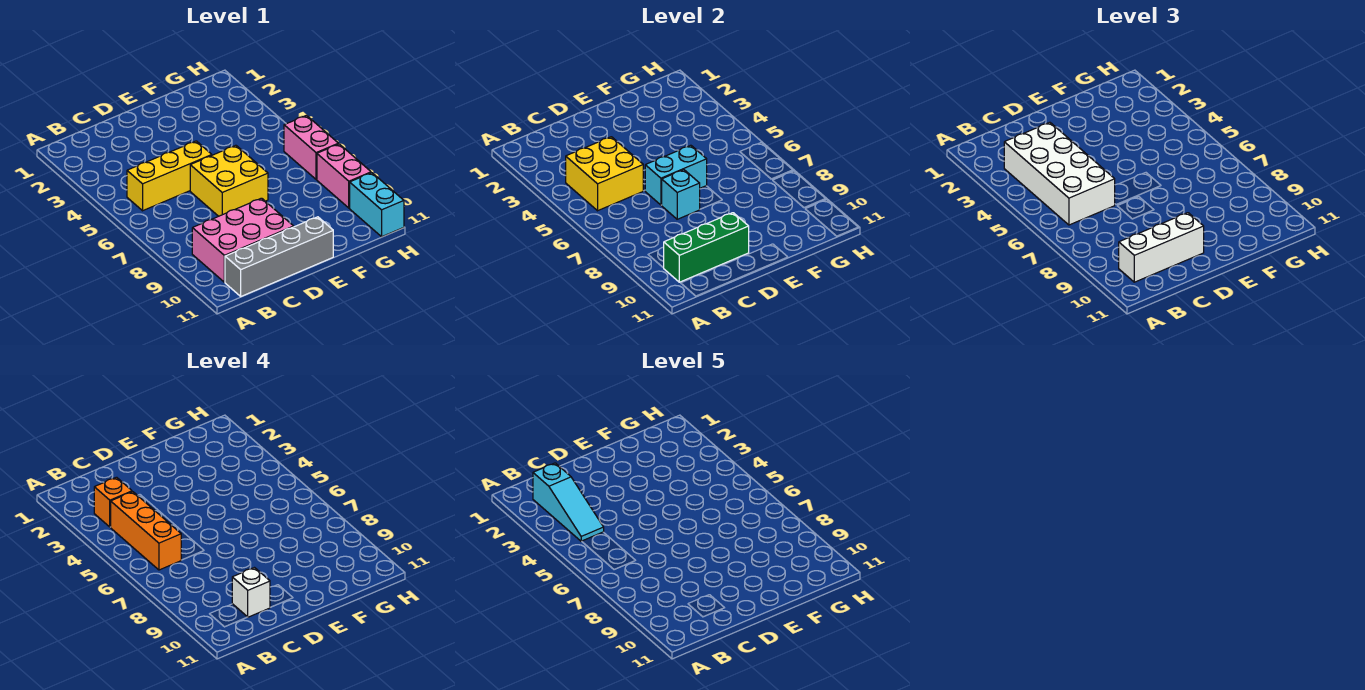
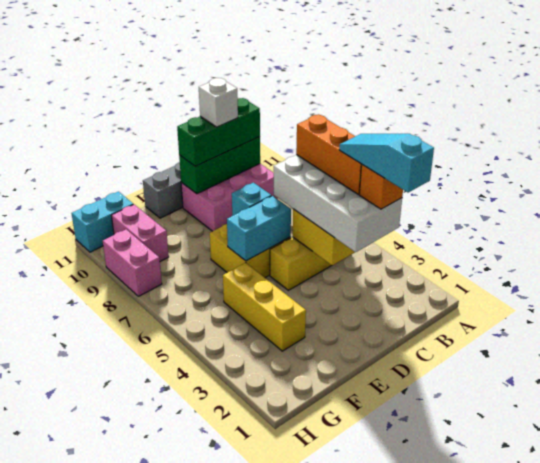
white brick B10:D10 level 3 -> green brick B10:D10 level 3
none -> yellow brick F3:F5 level 1
pink brick H6:H7 level 1 -> pink brick G9:G10 level 1
cyan brick H10:H11 level 1 -> cyan brick G11:H11 level 1

